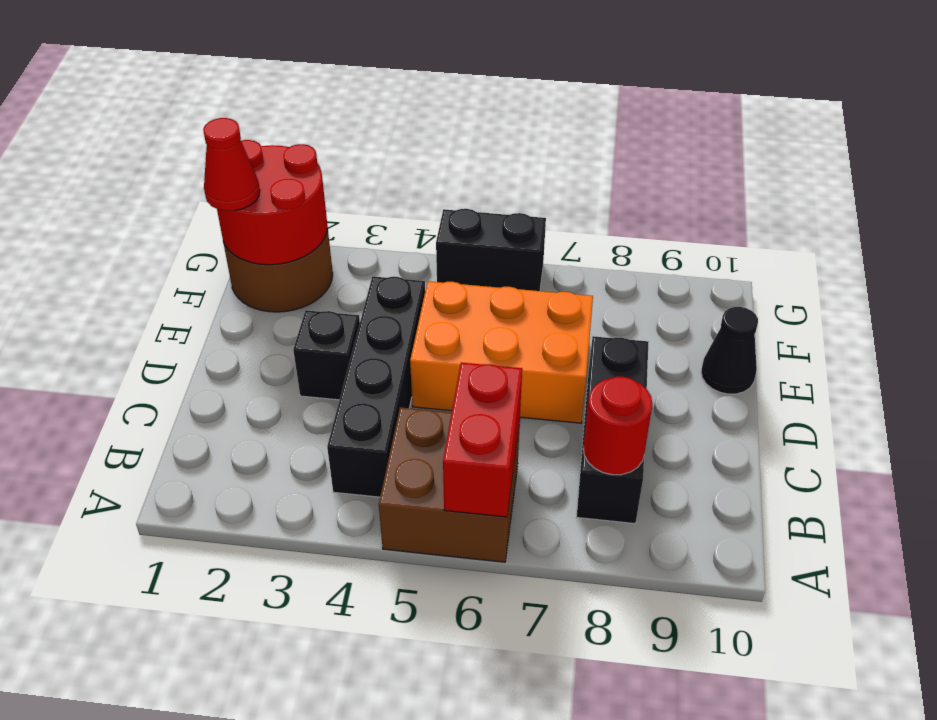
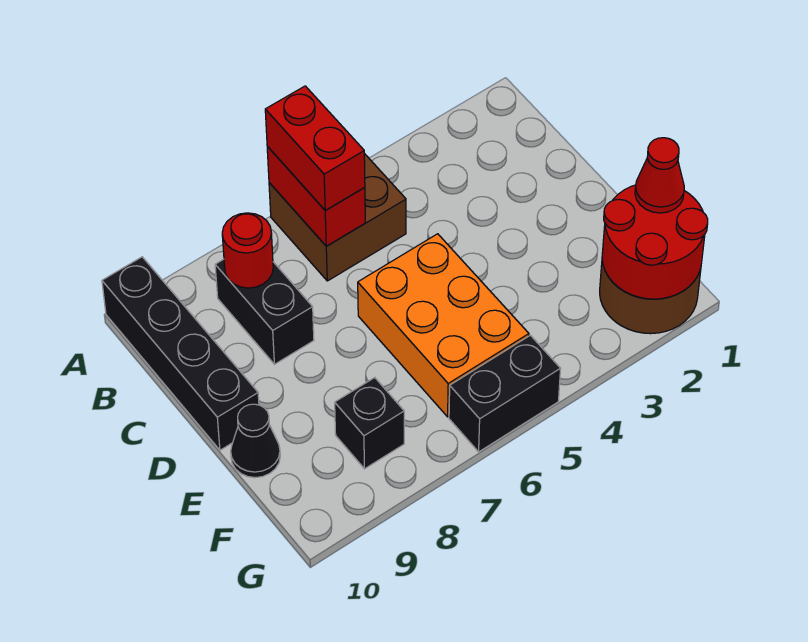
none -> red brick A6:B6 level 3
black brick B4:E4 level 1 -> black brick A10:D10 level 1
black brick B8:D8 level 1 -> black brick B8:C8 level 1
black brick D3 level 1 -> black brick F8 level 1
orange brick D5:E7 level 1 -> orange brick D5:F6 level 1

